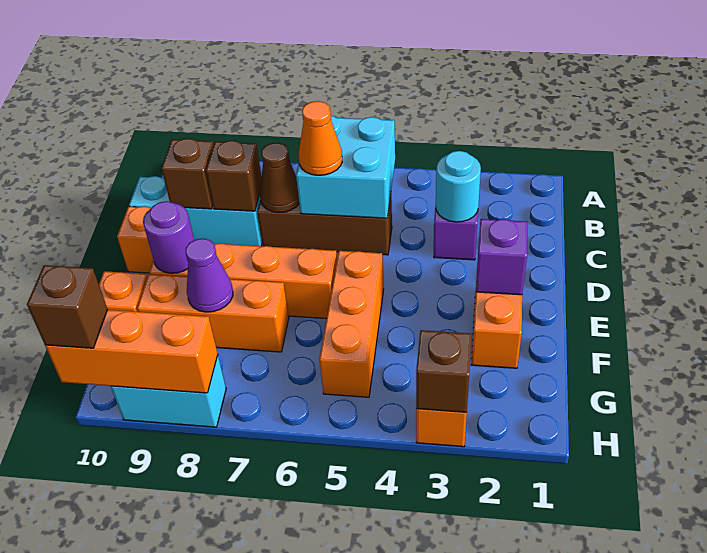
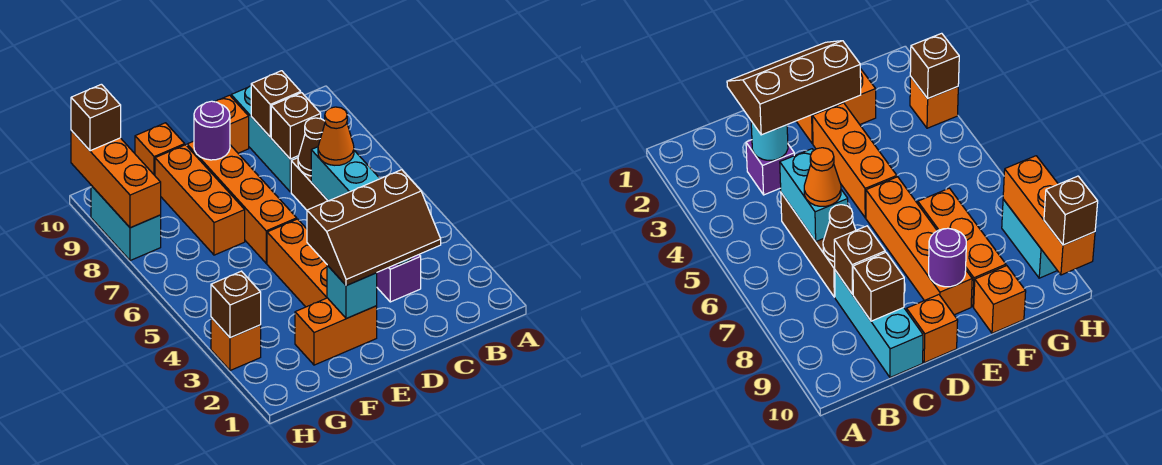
cyan brick B5:C6 level 2 -> cyan brick C5:C6 level 2
none -> brown slope C2:E3 level 3 top 3
purple brick E2 level 2 -> cyan brick E2 level 2
orange brick E5:G5 level 1 -> orange brick E3:E5 level 1
purple cone F8 level 2 -> none

